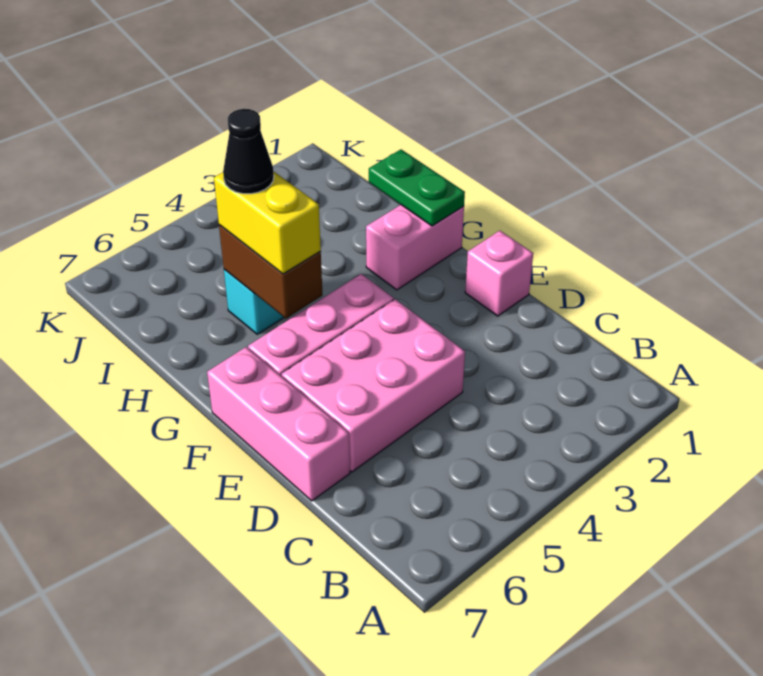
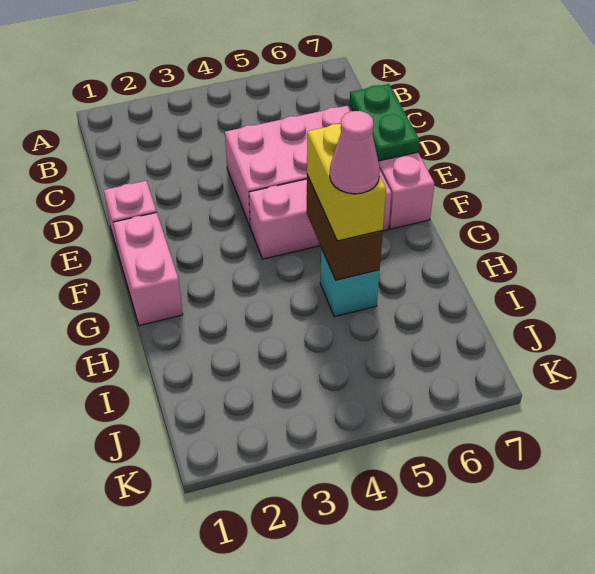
pink brick G1:G2 level 1 -> pink brick F1:G1 level 1
green plate G1:H1 level 2 -> green plate D7:E7 level 2
black cone H5 level 4 -> pink cone H5 level 4

